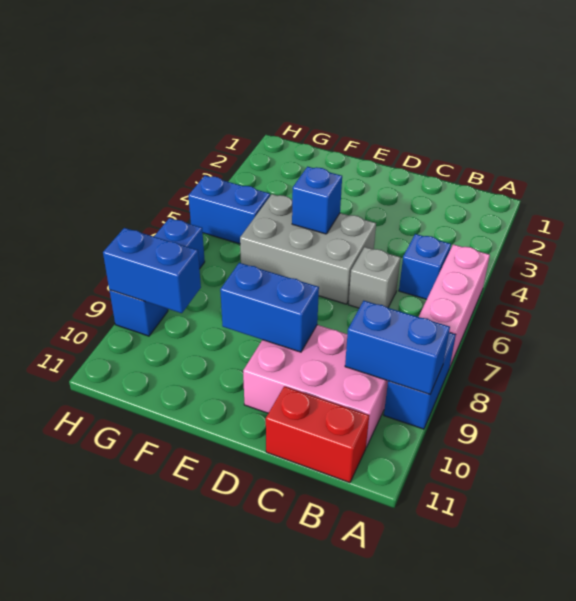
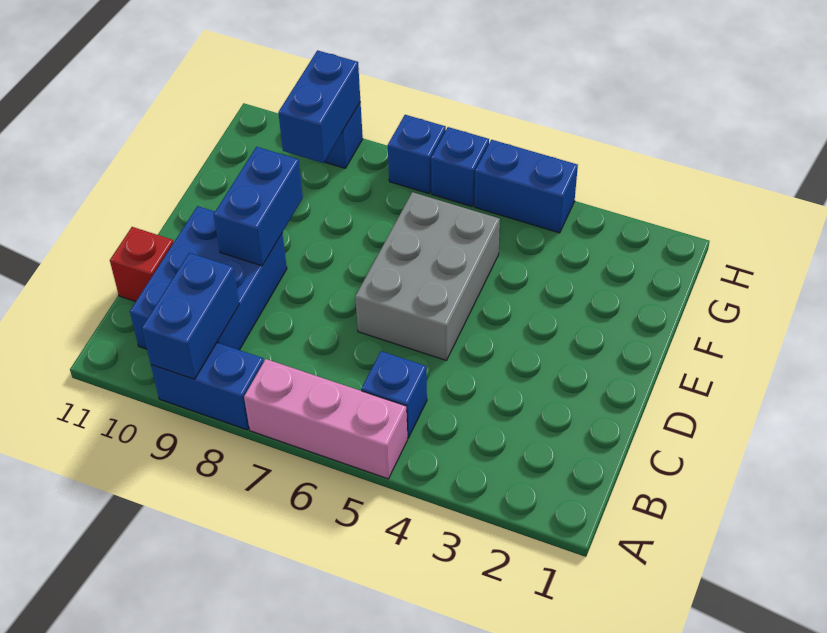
pink brick B9:D10 level 1 -> blue brick B9:D10 level 1
red brick B11:C11 level 1 -> red brick C11 level 1
grey brick C6 level 1 -> none
blue brick E5 level 2 -> blue brick H6 level 1
blue brick G5:H5 level 1 -> blue brick H4:H5 level 1

